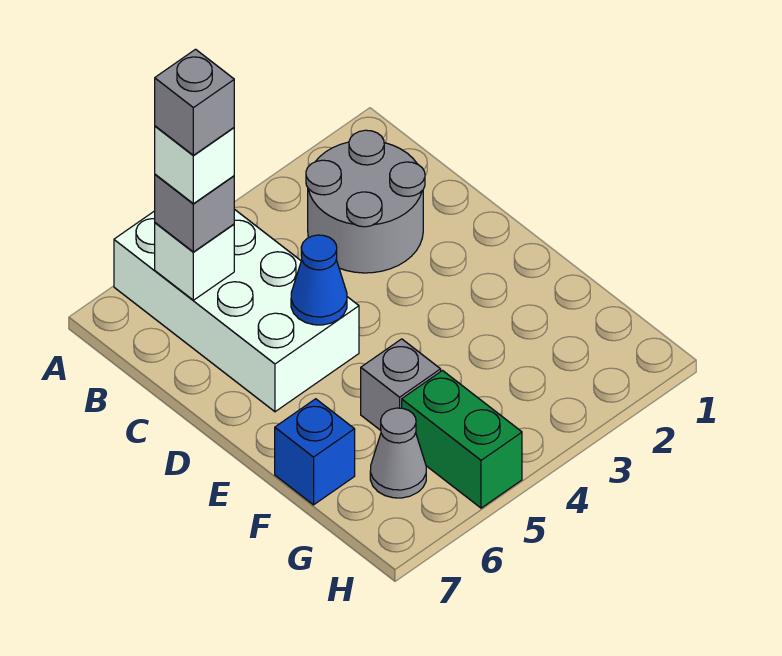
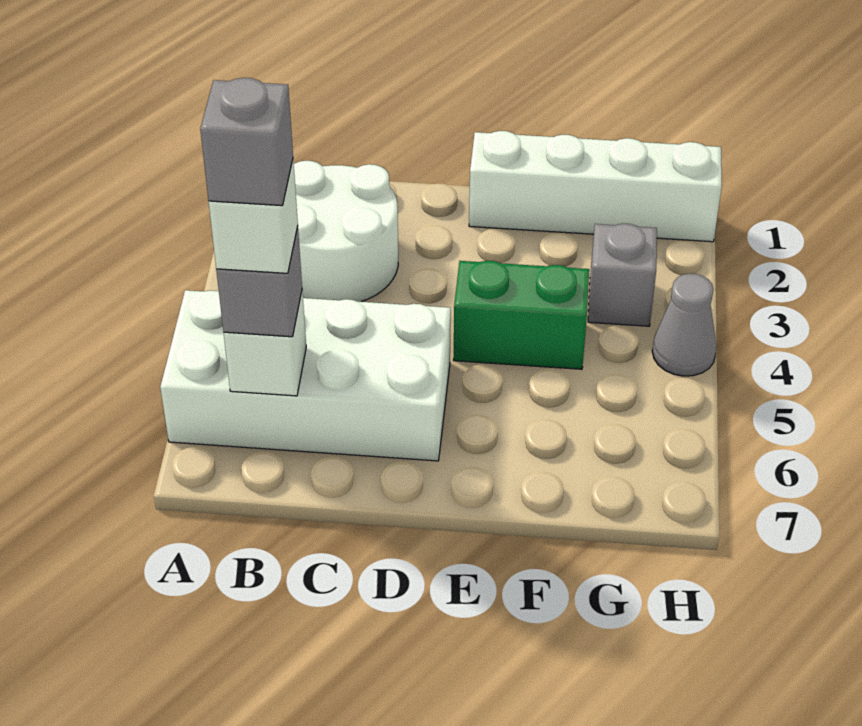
grey round brick B2:C3 level 1 -> white round brick B2:C3 level 1
blue cone D5 level 2 -> none
none -> white brick E1:H1 level 1
grey brick F5 level 1 -> grey brick G3 level 1
blue brick F7 level 1 -> none
green brick G5:H5 level 1 -> green brick E4:F4 level 1
grey cone G6 level 1 -> grey cone H4 level 1

